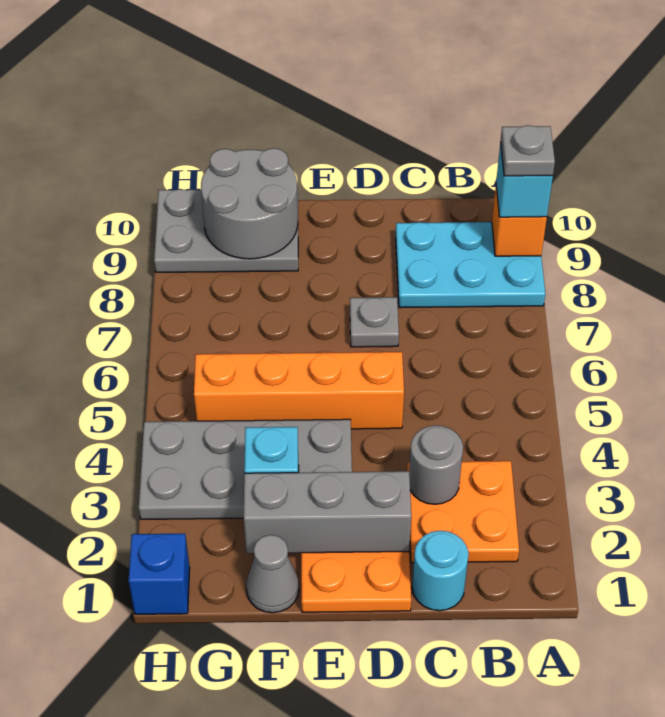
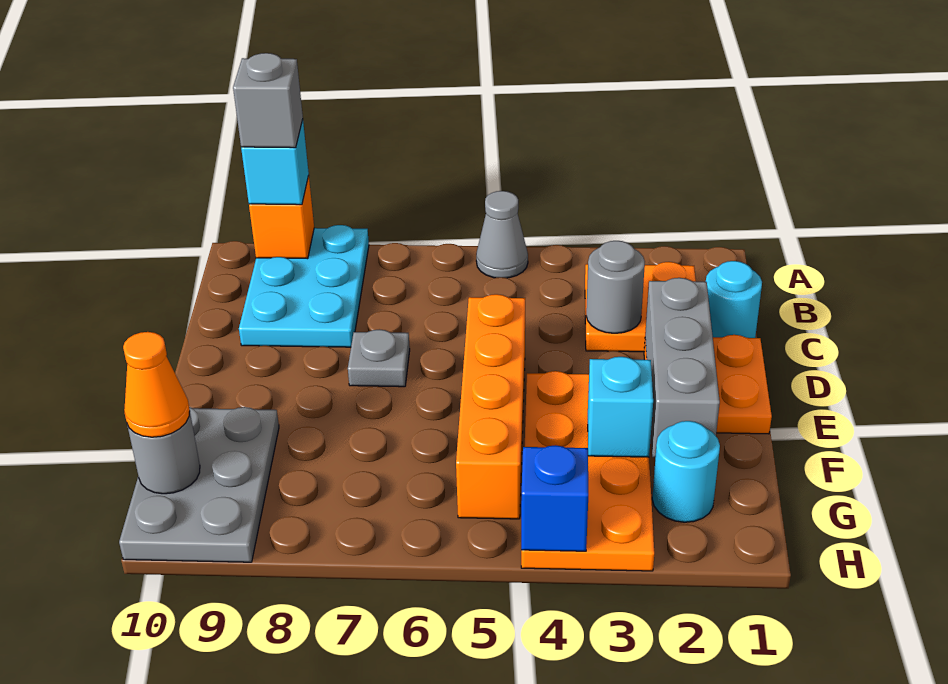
grey plate A9 level 4 -> grey brick A9 level 4
grey plate E3:H4 level 1 -> orange plate E3:H4 level 1
grey cone F1 level 1 -> grey cone A5 level 1
grey round brick F9:G10 level 2 -> grey round brick G10 level 2
none -> cyan round brick G2 level 1
none -> orange cone G10 level 3
blue brick H1 level 1 -> blue brick H4 level 2

